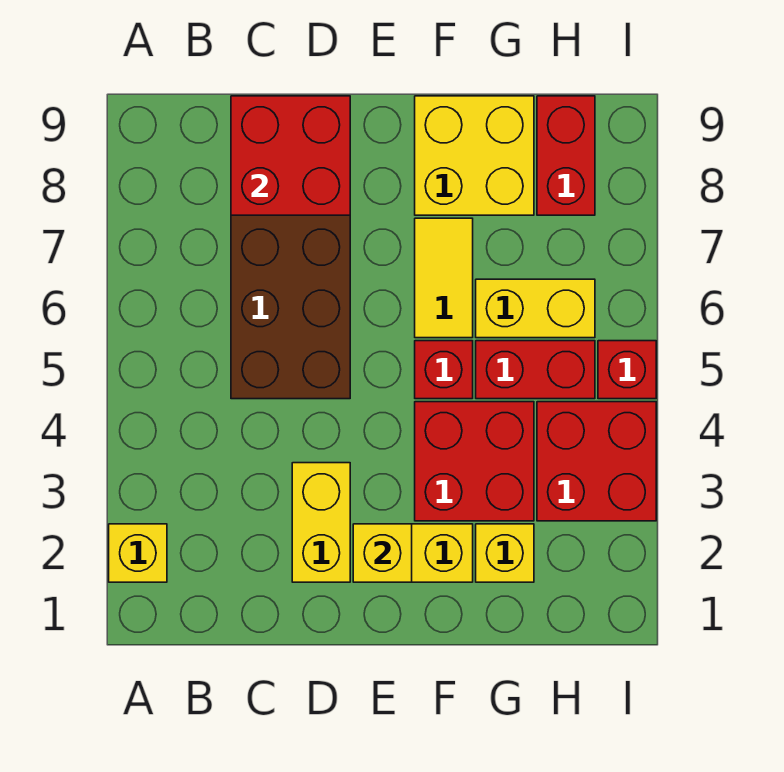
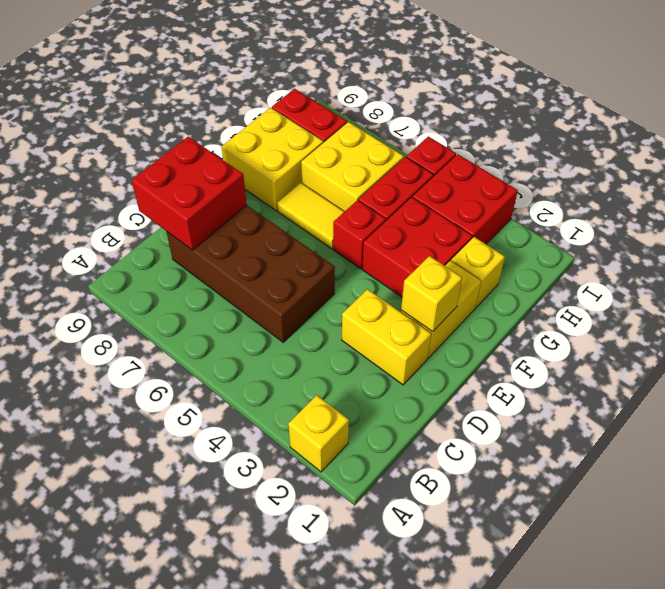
yellow brick G6:H6 level 1 -> yellow brick G6:H7 level 1

